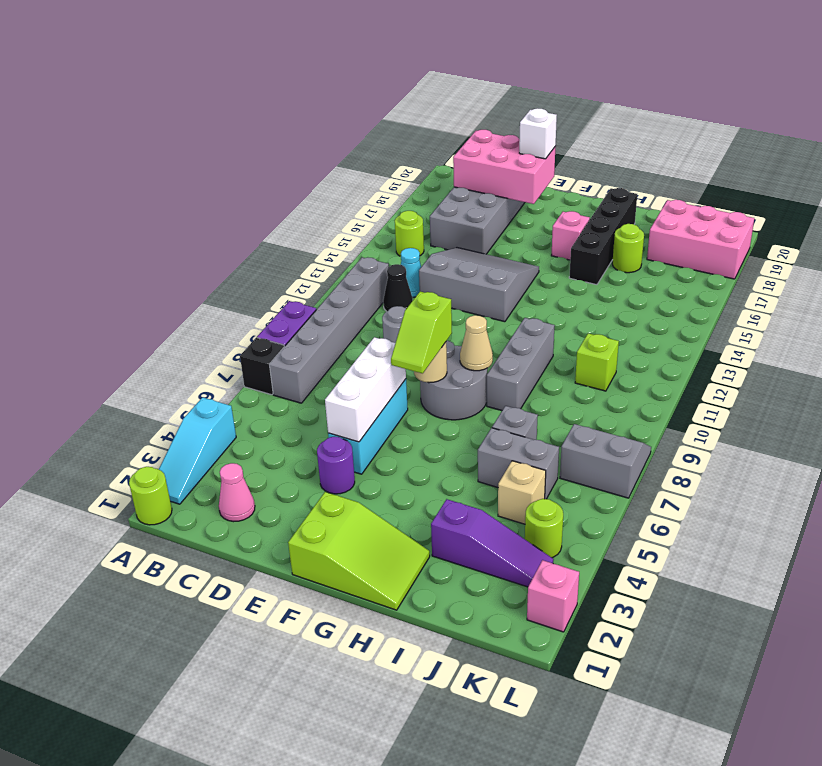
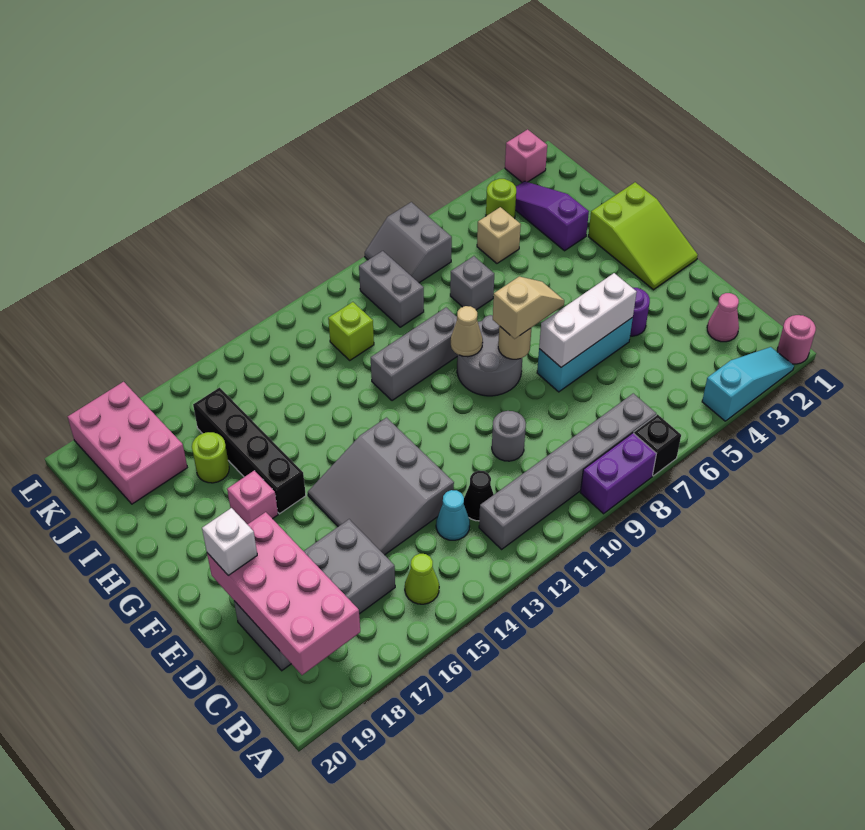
lime round brick A1 level 1 -> pink round brick A1 level 1
lime round brick B15 level 1 -> lime cone B15 level 1
pink brick C18:E19 level 2 -> pink brick B18:E19 level 2
lime slope F1:H2 level 1 top F -> lime slope F1:H2 level 1 top H
lime slope F7:F8 level 3 top 8 -> tan slope F7:F8 level 3 top 8
black brick H16:H19 level 1 -> black brick G16:J16 level 1
grey brick I6:J6 level 1 -> grey brick J9:K9 level 1

